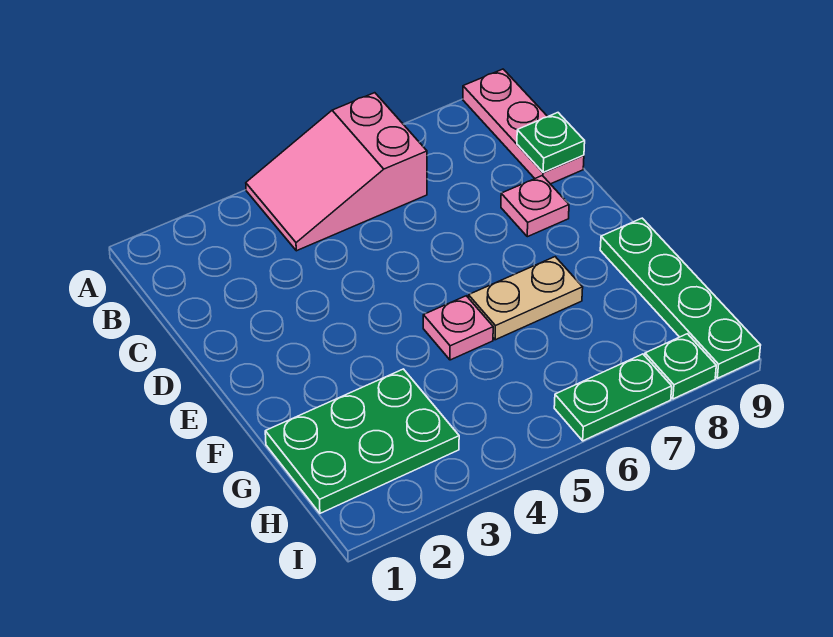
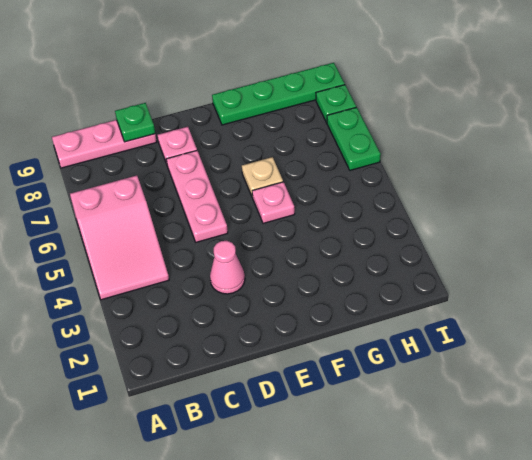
none -> pink cone D3 level 1
none -> pink plate D5:D7 level 1
tan plate F6:F7 level 1 -> tan plate F6 level 1
green plate G1:H3 level 1 -> none

